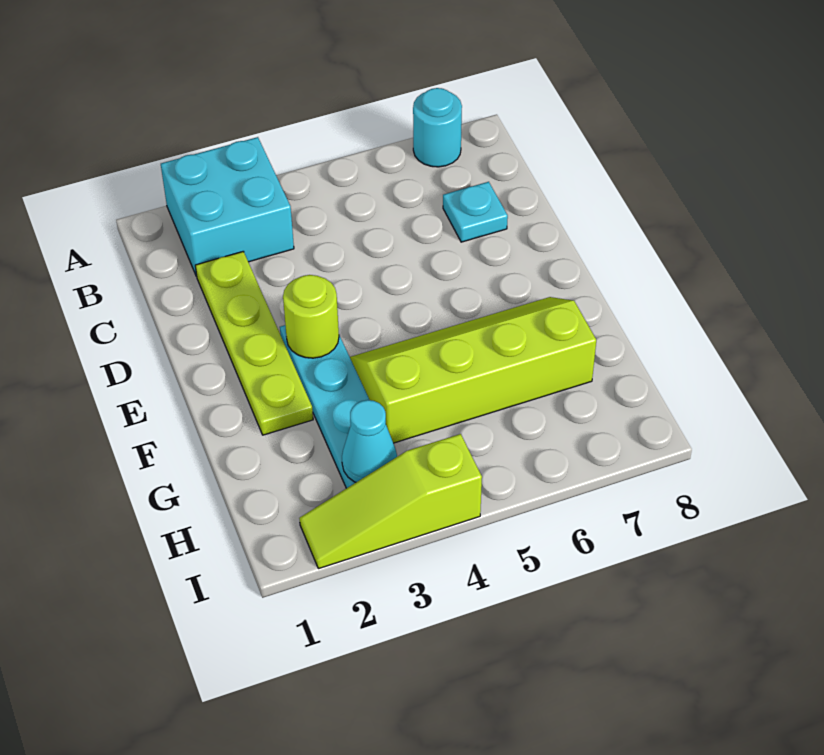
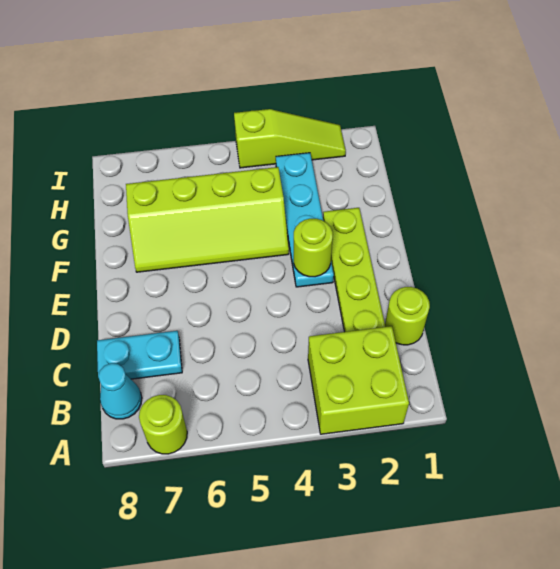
cyan brick A2:B3 level 1 -> lime brick A2:B3 level 1
cyan round brick A7 level 1 -> lime round brick A7 level 1
none -> lime round brick C1 level 1
cyan plate C7 level 1 -> cyan plate C7:C8 level 1
cyan cone H3 level 2 -> cyan cone B8 level 1

